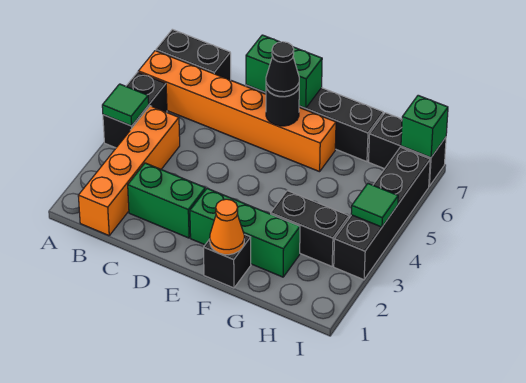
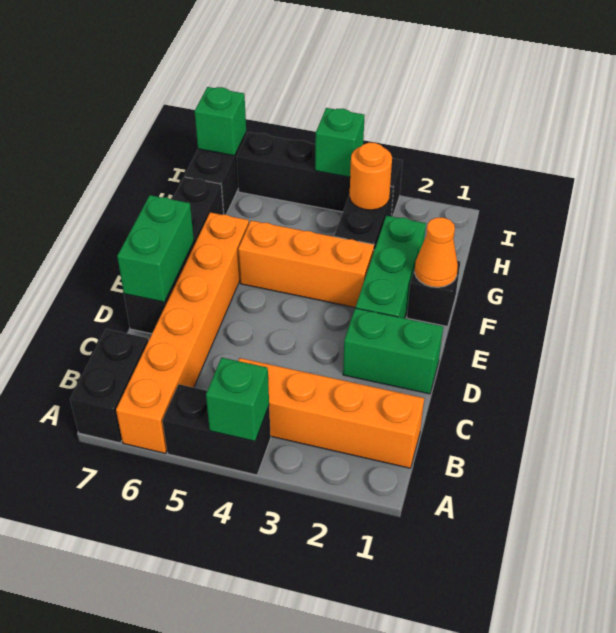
green tile A4 level 2 -> green brick A4 level 2
green brick C2:D2 level 1 -> green brick D1:D2 level 1
black round brick E6 level 2 -> none
black cone E6 level 3 -> none
none -> orange brick F3:F5 level 1
none -> orange round brick H3 level 2
green tile I4 level 2 -> green brick I4 level 2

